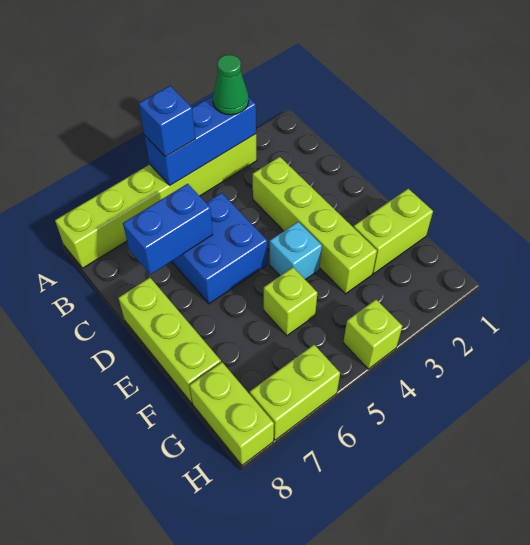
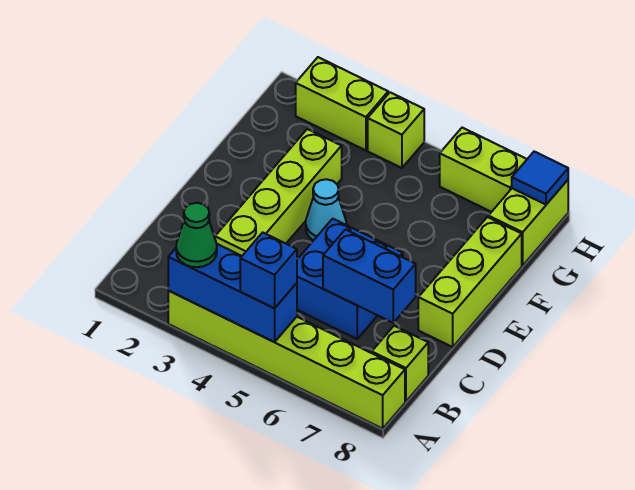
cyan brick E4 level 1 -> cyan cone E4 level 1
lime brick F1:F2 level 1 -> lime brick H2:H3 level 1
lime brick F5 level 1 -> lime brick B8 level 1
none -> blue tile H8 level 2

